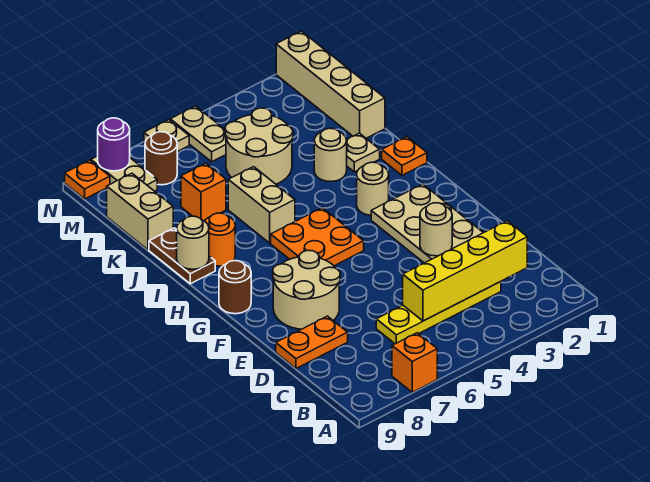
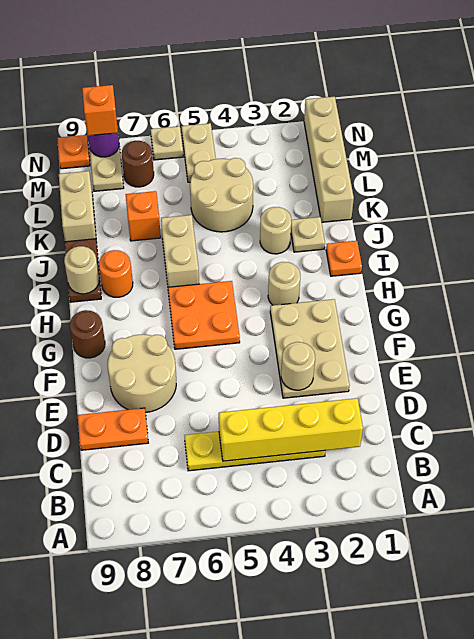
orange brick A7 level 1 -> orange brick N8 level 3

